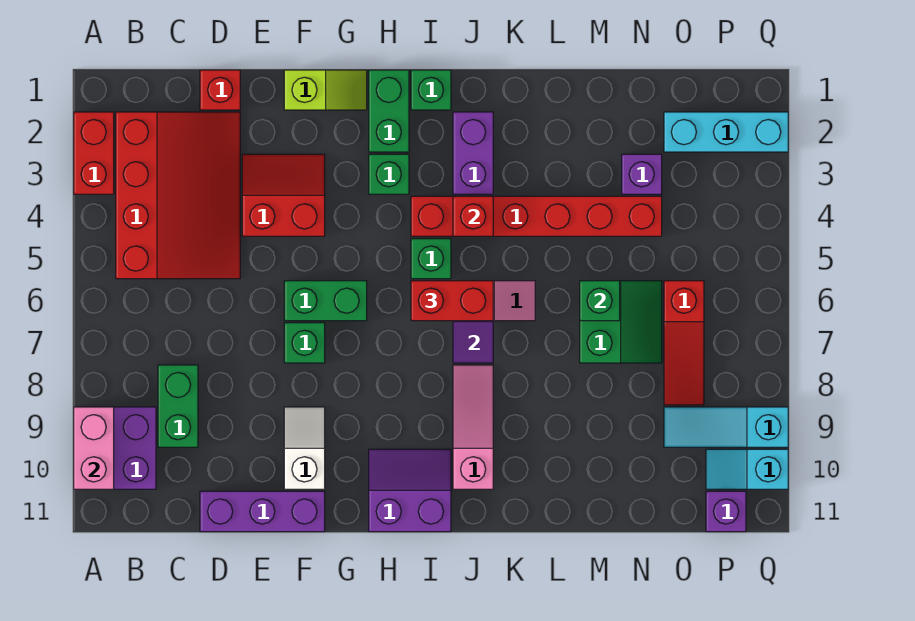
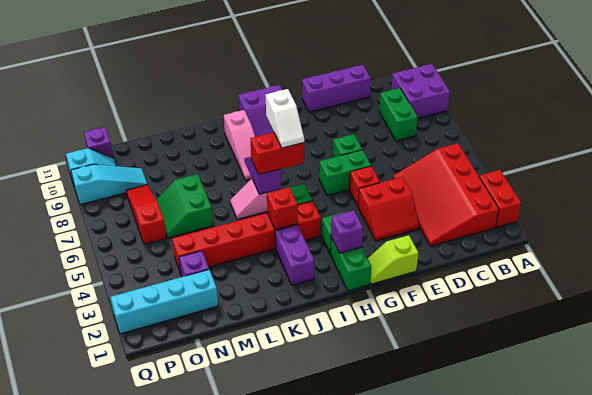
pink brick A9:A10 level 2 -> none
red brick D1 level 1 -> red brick F5 level 1
white slope F9:F10 level 1 top 10 -> white slope I6:I7 level 4 top 7
none -> purple brick H2 level 2
green brick I1 level 1 -> none
green brick M6 level 2 -> none
cyan brick O2:Q2 level 1 -> cyan brick N2:Q2 level 1

